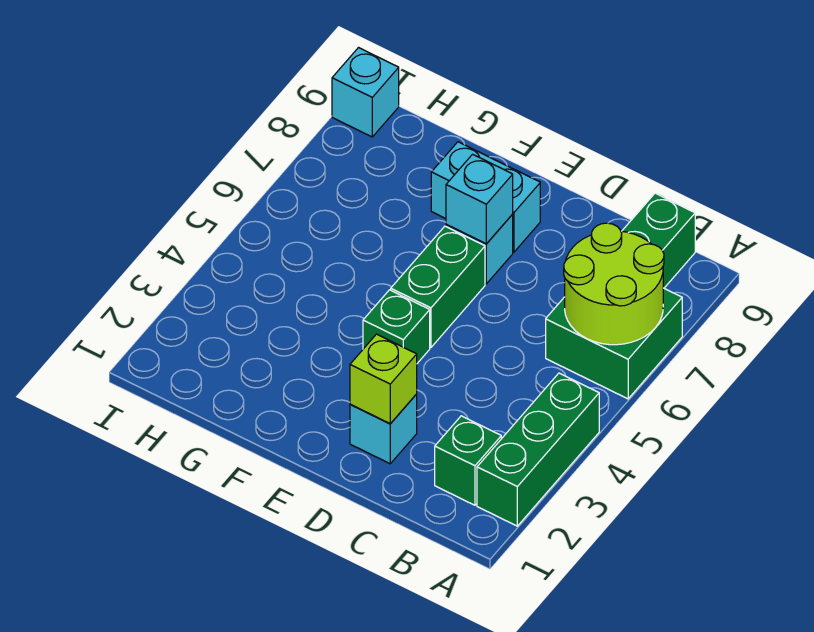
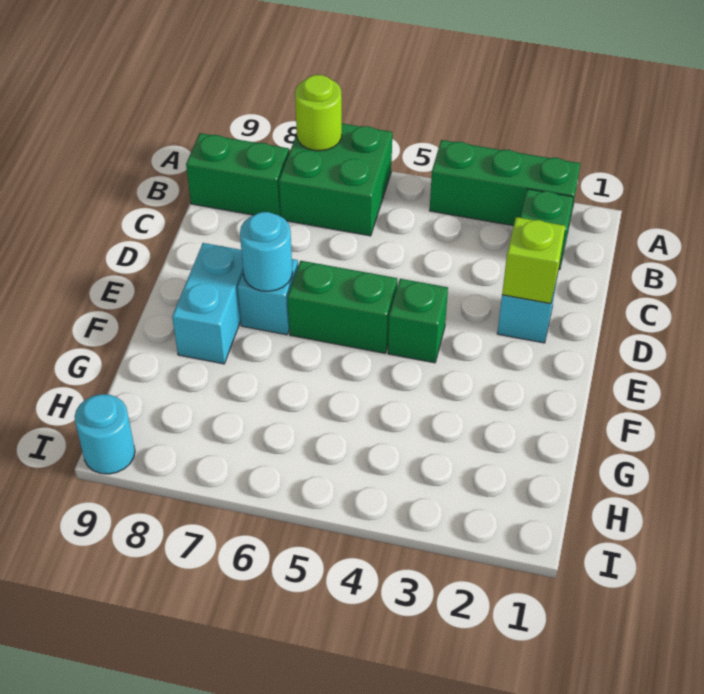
lime round brick A6:B7 level 2 -> lime round brick A7 level 2
cyan brick E7 level 2 -> cyan round brick E7 level 2
cyan brick I9 level 1 -> cyan round brick I9 level 1

